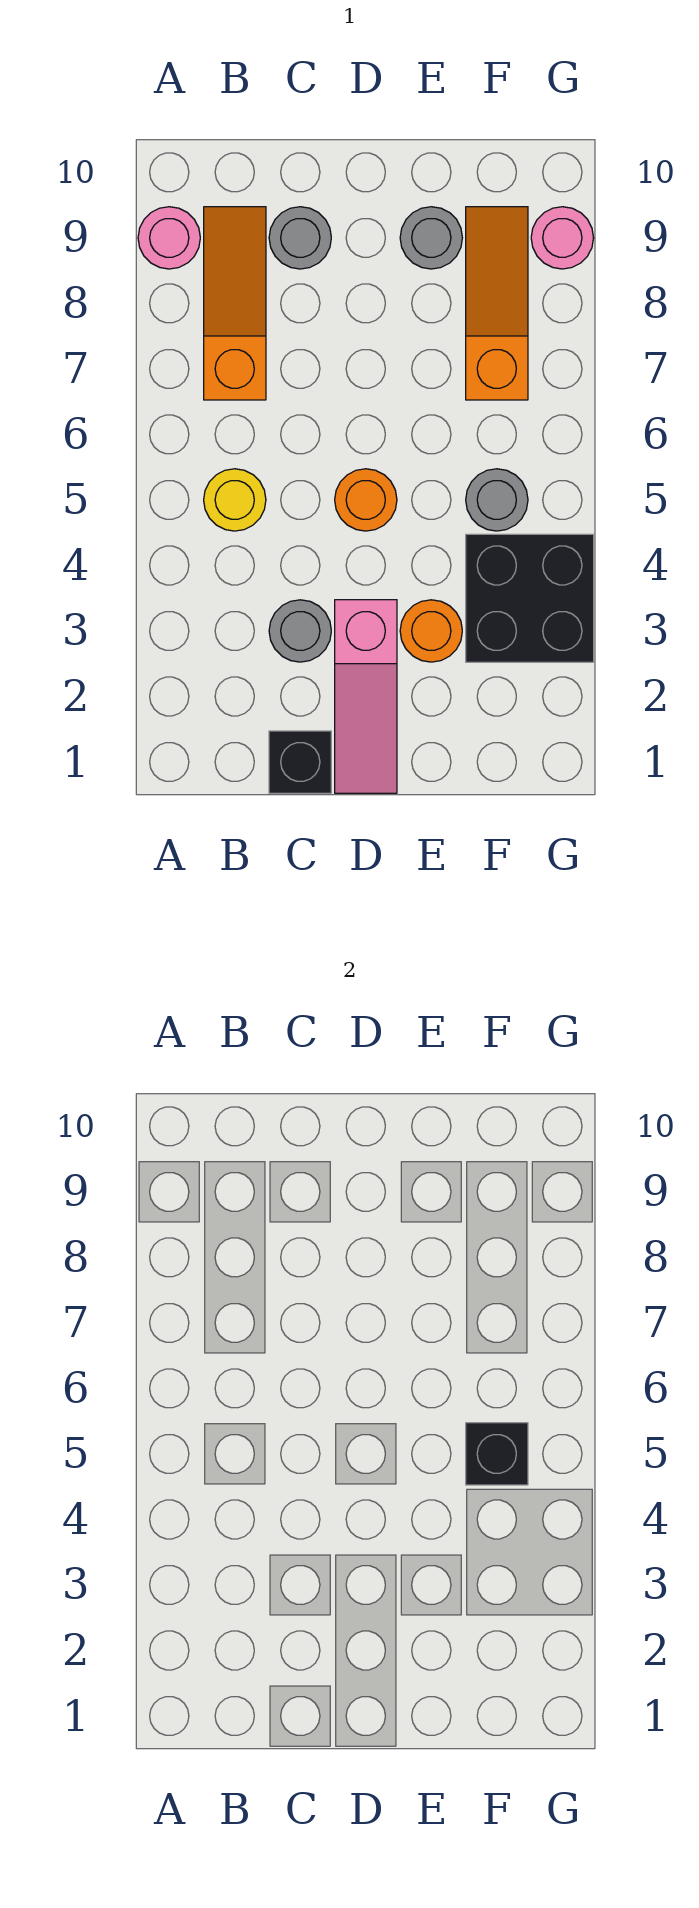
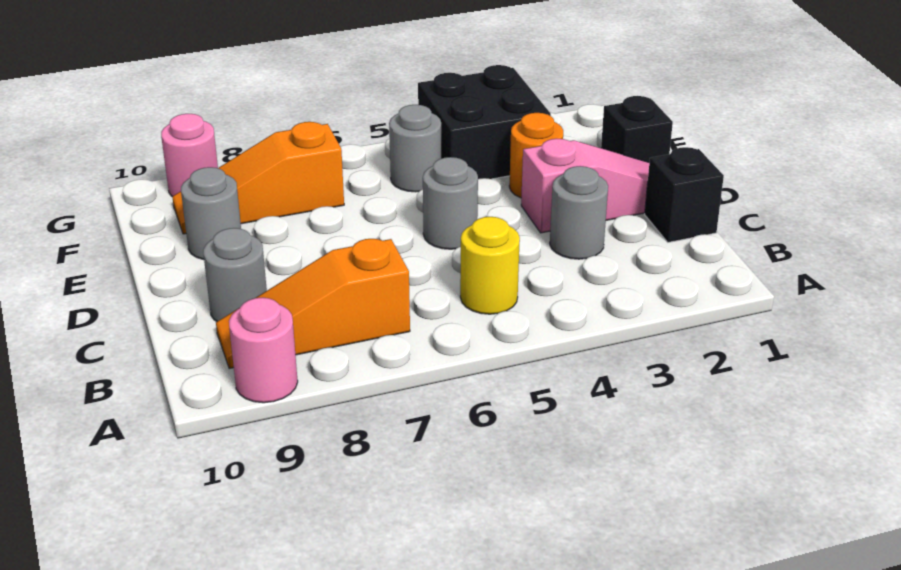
orange round brick D5 level 1 -> grey round brick D5 level 1
black brick F5 level 2 -> black brick E1 level 1

